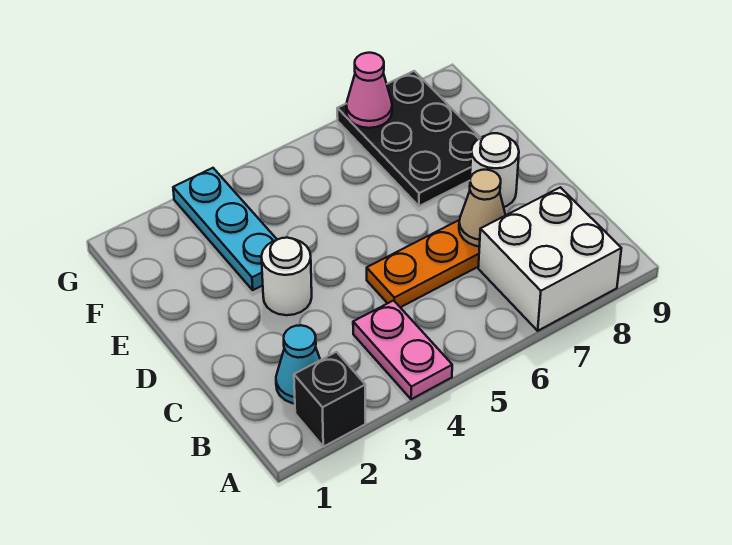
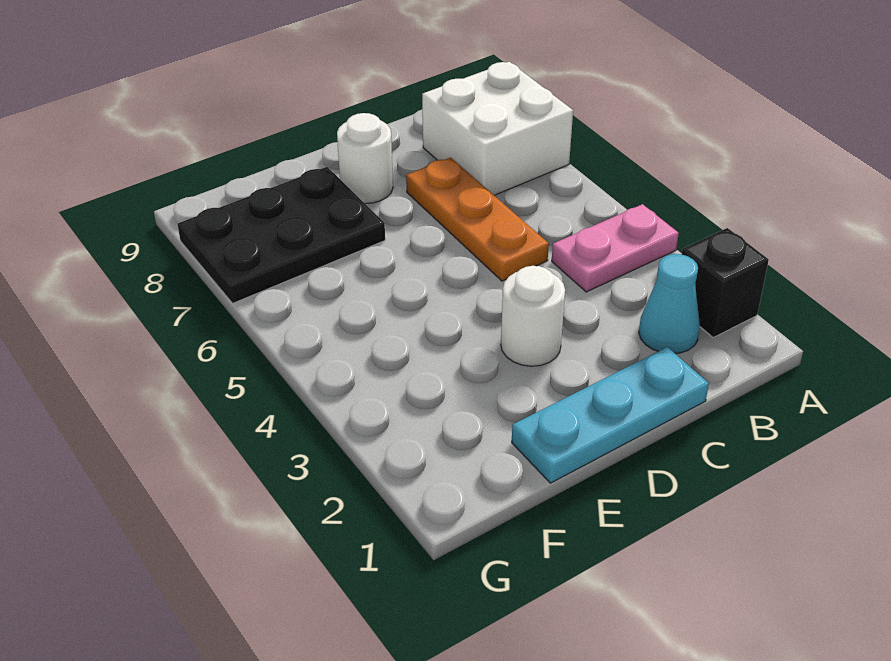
tan cone C7 level 2 -> none
cyan plate E3:G3 level 1 -> cyan plate C1:E1 level 1
pink cone G7 level 2 -> none

